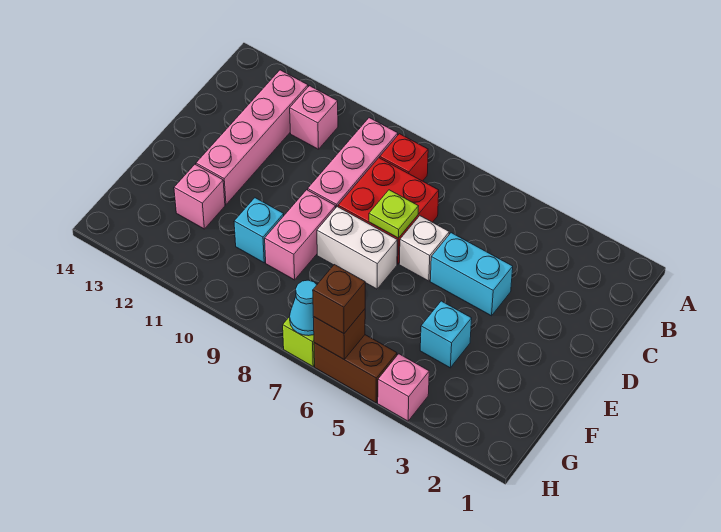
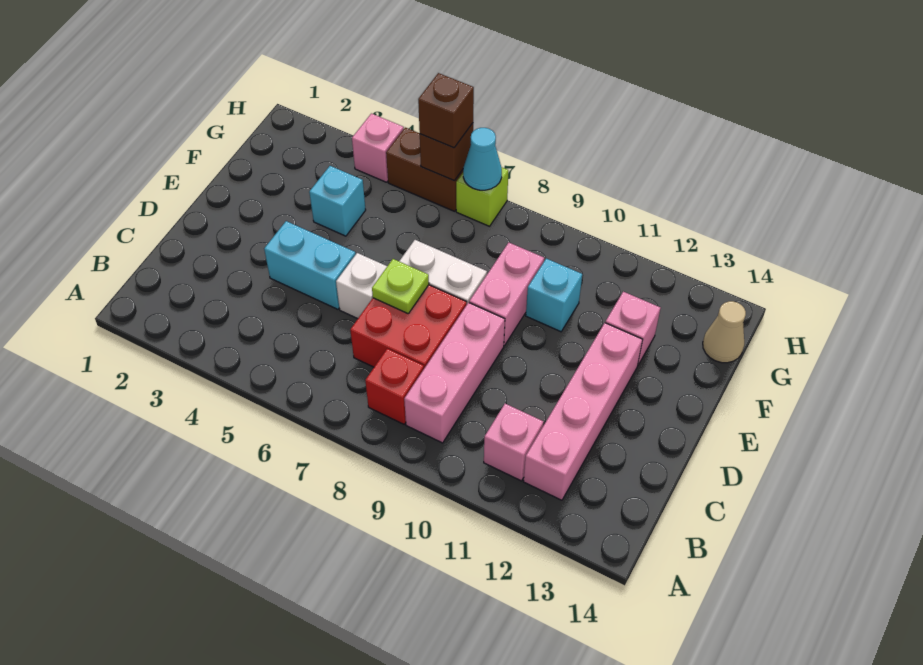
none -> tan cone G14 level 1

